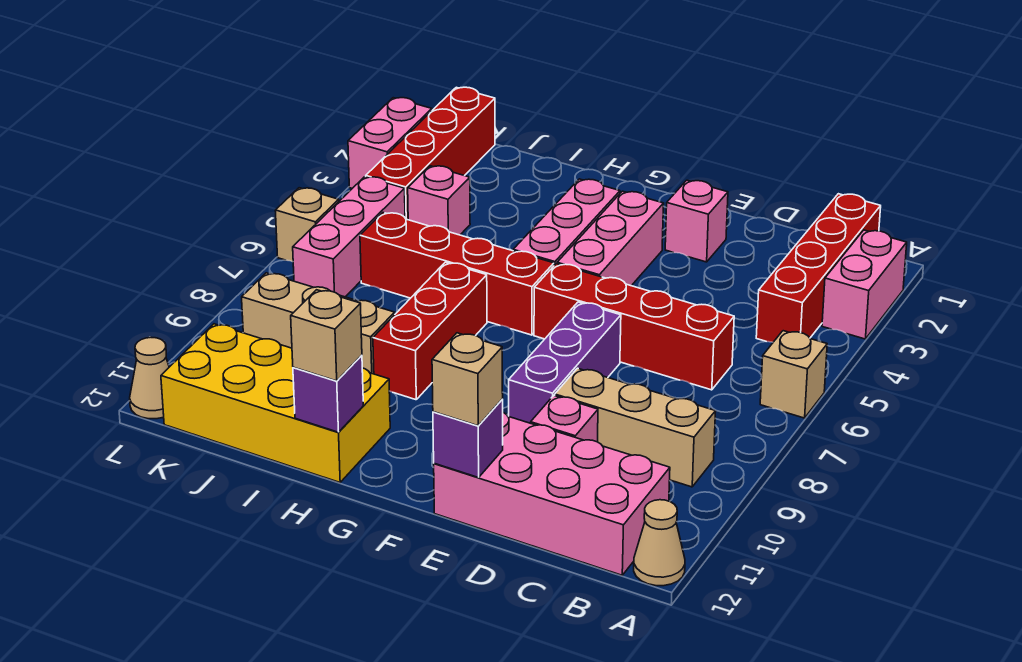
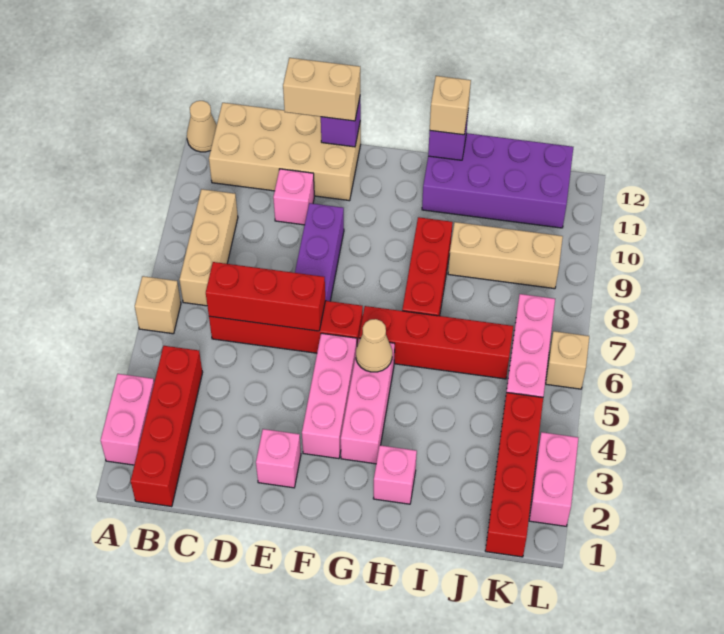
tan brick B9:D9 level 1 -> tan brick B7:B9 level 1
pink brick B11:E12 level 1 -> tan brick B11:E12 level 1
none -> red brick C6:E6 level 2
tan brick E12 level 3 -> tan brick D12:E12 level 3
yellow brick H11:K12 level 1 -> purple brick H11:K12 level 1
pink brick J4 level 1 -> pink brick H2 level 1
tan cone L12 level 1 -> tan cone G5 level 2

